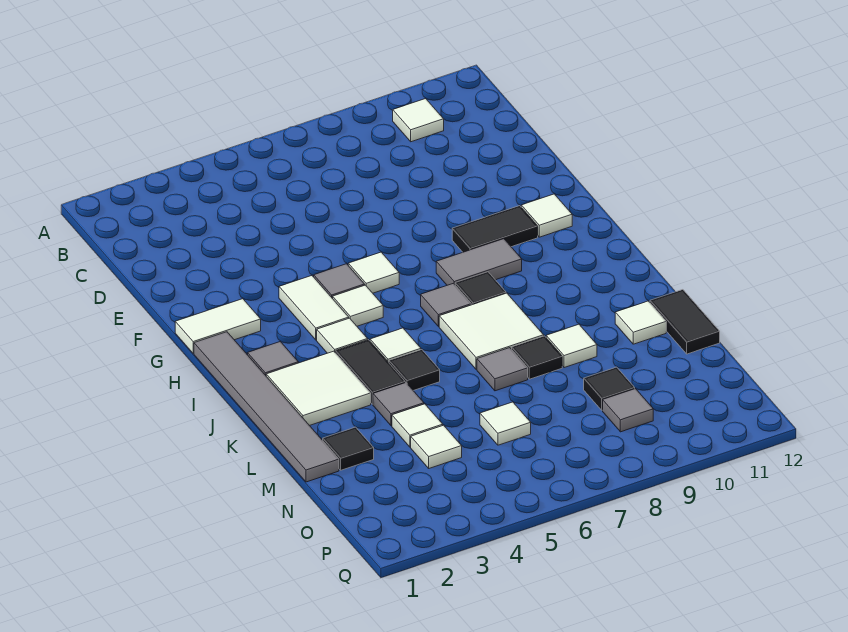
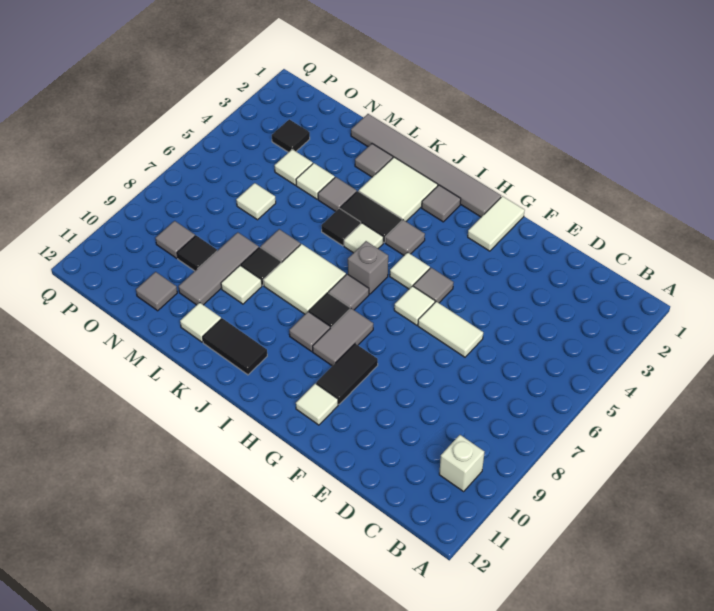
white tile B10 level 1 -> white brick B10 level 1
white tile G4:H4 level 1 -> white tile E6:F6 level 1
white tile I4 level 1 -> grey tile I4 level 1
none -> grey brick I6 level 1
none -> grey tile I9 level 1
none -> grey tile L2 level 1
black tile L12:M12 level 1 -> black tile J11:K11 level 1
black tile M2 level 1 -> black tile O3 level 1
none -> grey tile M8:M10 level 1
none -> grey tile N11 level 1

